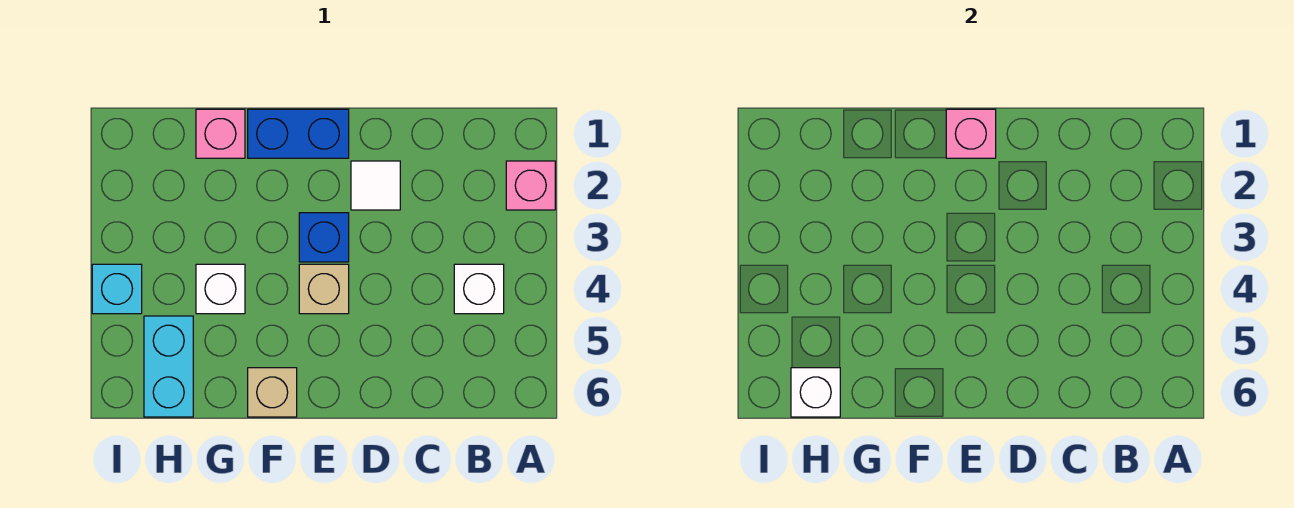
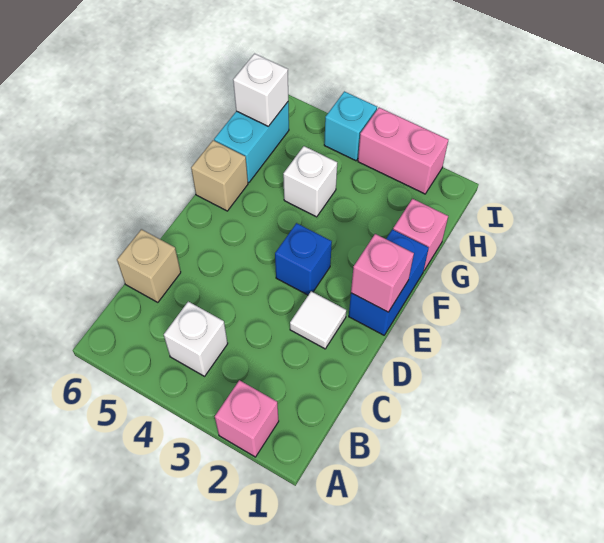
tan brick E4 level 1 -> tan brick C6 level 1
cyan brick H5:H6 level 1 -> cyan brick G6:H6 level 1
none -> pink brick I2:I3 level 1

